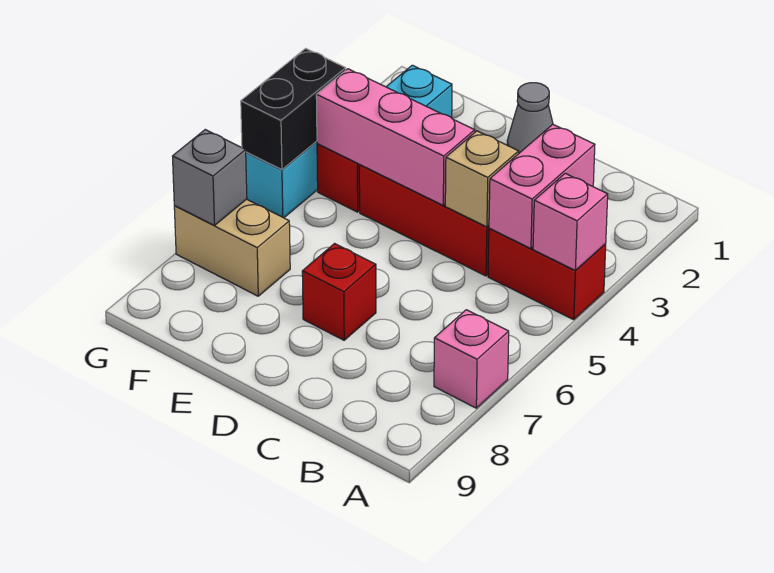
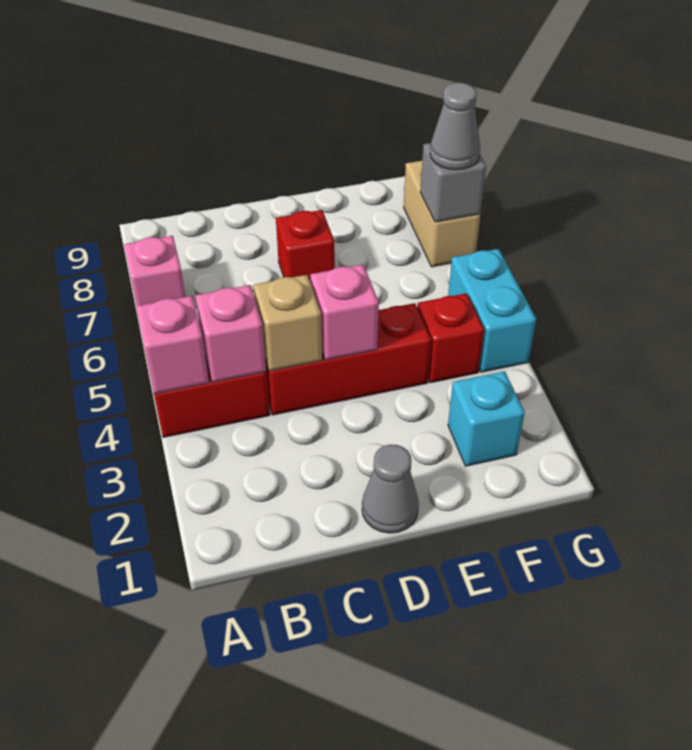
pink brick B3:B4 level 2 -> pink brick B4 level 2
pink brick D4:F4 level 2 -> pink brick D4 level 2
tan brick F7:G7 level 1 -> tan brick G7:G8 level 1
black brick G4:G5 level 2 -> none
none -> grey cone G7 level 3

